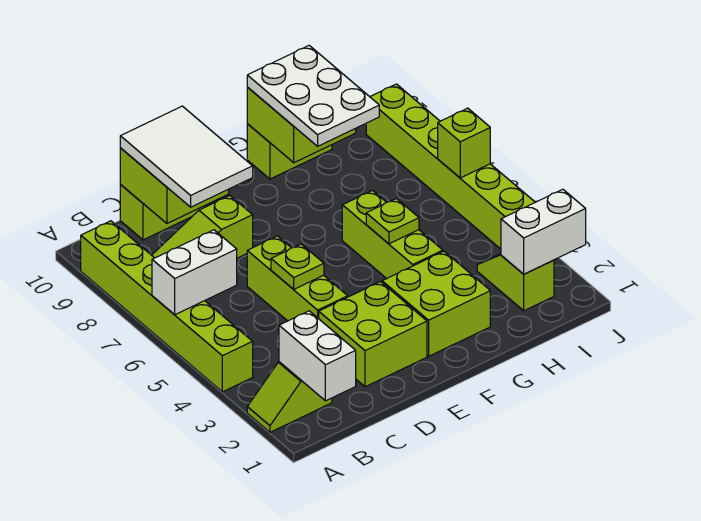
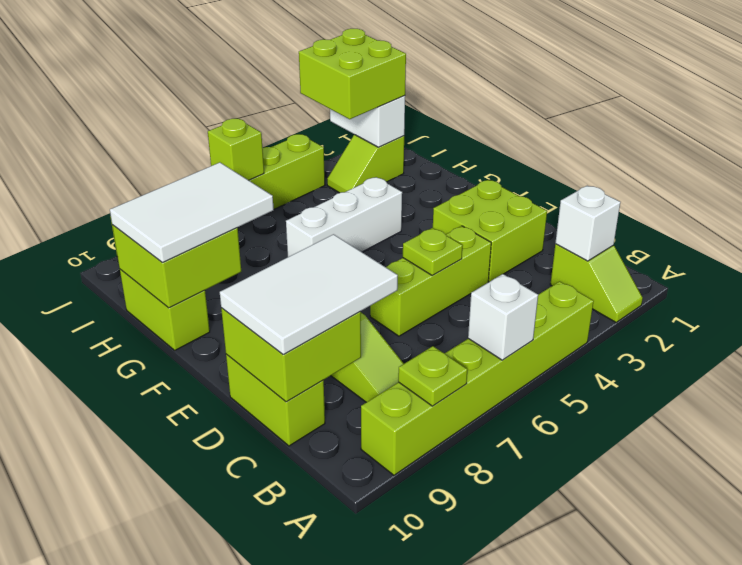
white brick A6:B6 level 2 -> white brick A6 level 2
white brick B1:B2 level 2 -> white brick B2 level 2
lime brick F2:G3 level 1 -> lime brick I2:J3 level 3
lime brick G4:G6 level 1 -> white brick G4:G6 level 1
lime plate G5 level 2 -> lime plate A8 level 2
white plate G8:H10 level 3 -> white tile G8:H10 level 3

